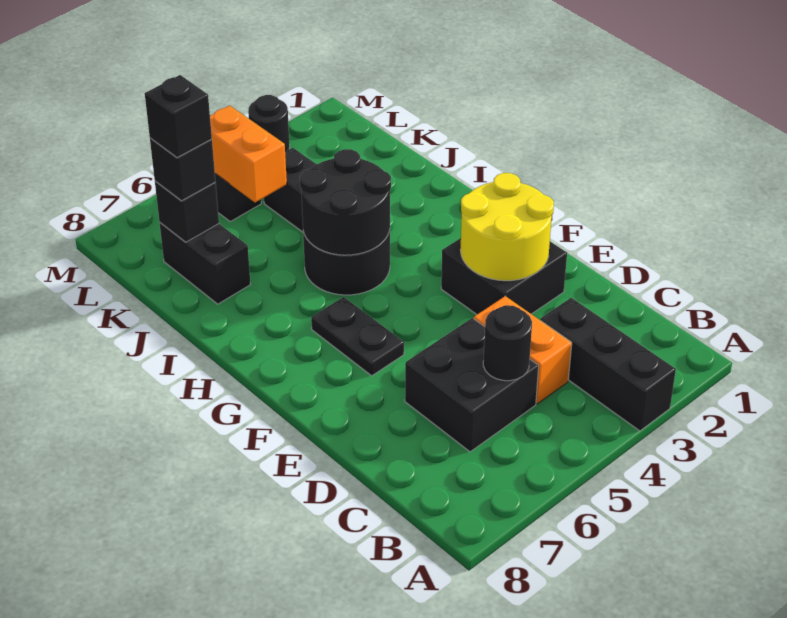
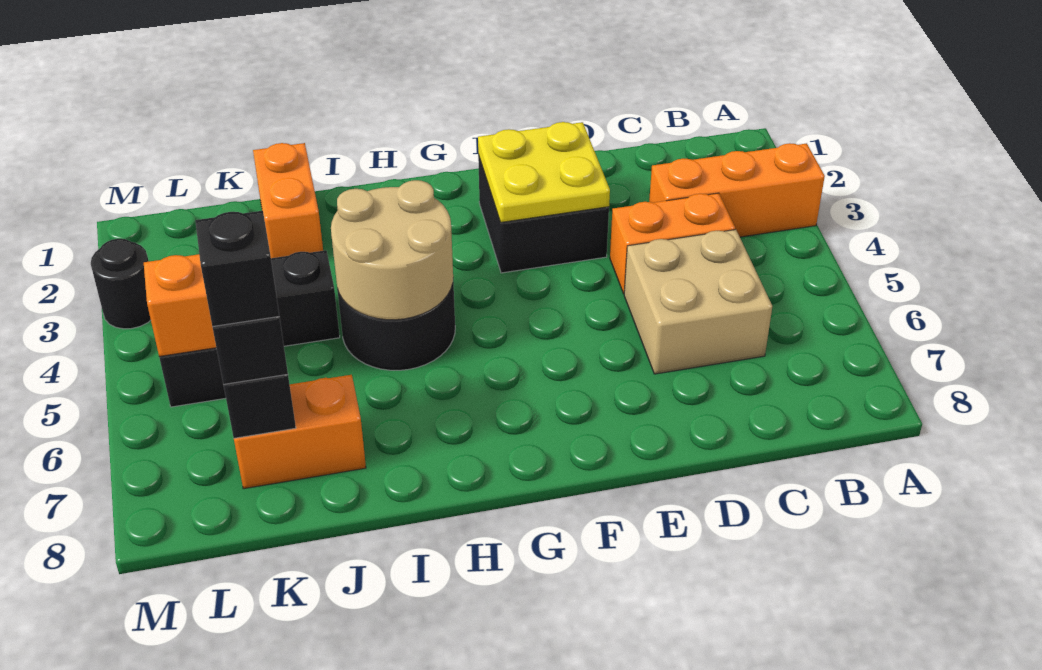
black brick A3:C3 level 1 -> orange brick A3:C3 level 1
black brick C5:D6 level 1 -> tan brick C5:D6 level 1
black round brick C5 level 2 -> none
yellow round brick E2:F3 level 2 -> yellow plate E2:F3 level 2
black plate F6:G6 level 1 -> none
black round brick H4:I5 level 2 -> tan round brick H4:I5 level 2
none -> orange brick J1:J2 level 1
black brick J7:K7 level 1 -> orange brick J7:K7 level 1

